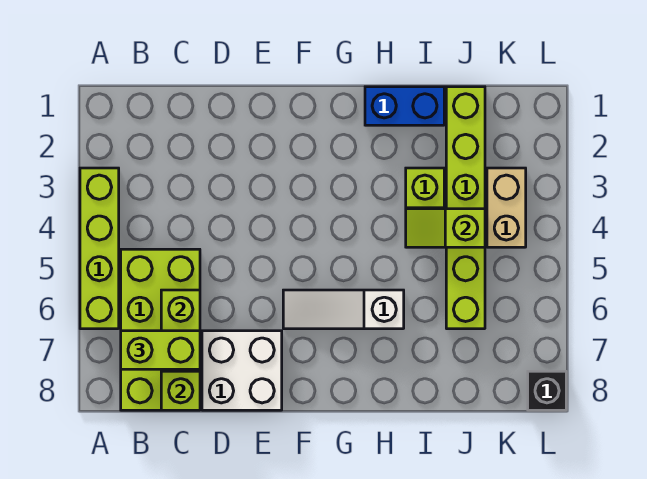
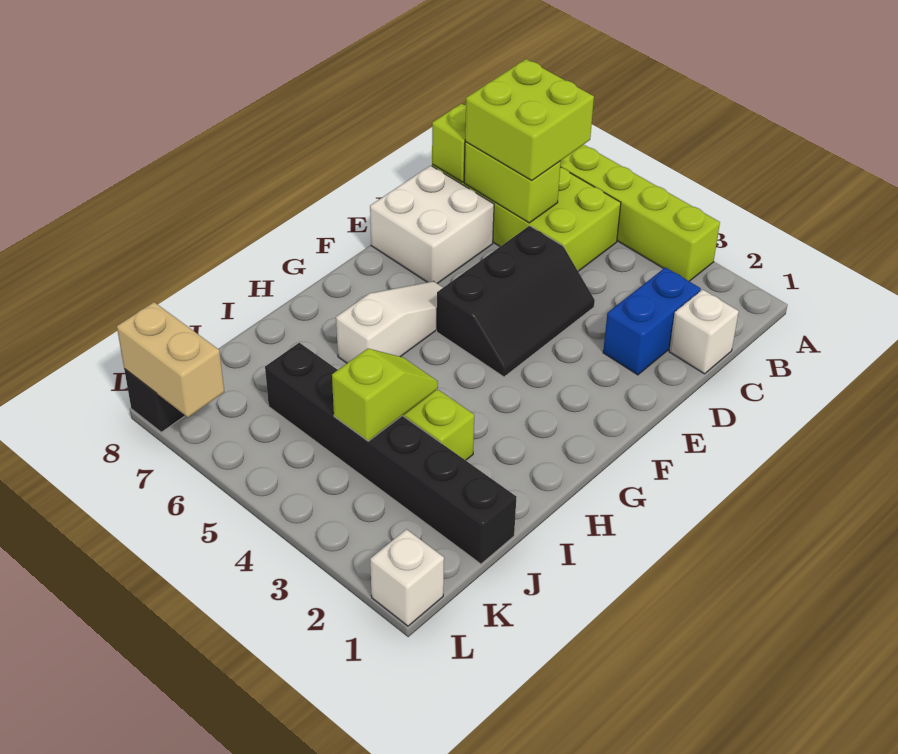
lime brick B7:C7 level 3 -> lime brick B6:C7 level 3
none -> white brick C1 level 1
none -> black slope D4:F5 level 1 top 5
blue brick H1:I1 level 1 -> blue brick C2:D2 level 1
lime brick J1:J6 level 1 -> black brick J1:J6 level 1
tan brick K3:K4 level 1 -> tan brick L7:L8 level 2
none -> white brick L1 level 1

